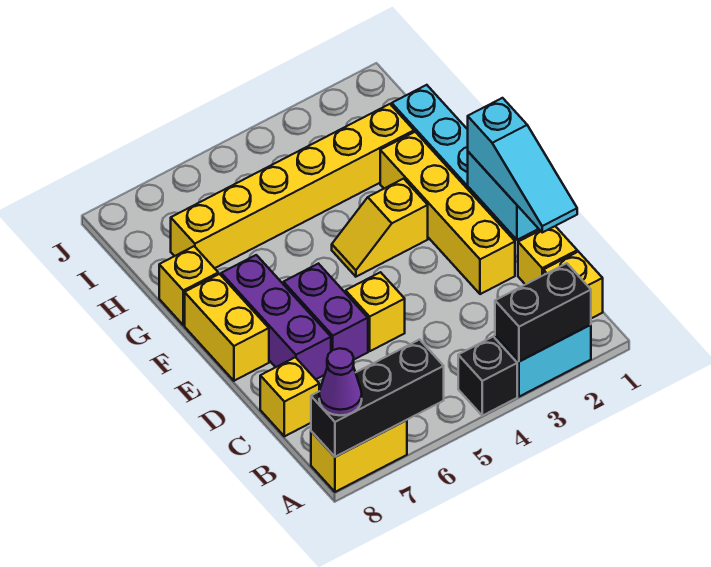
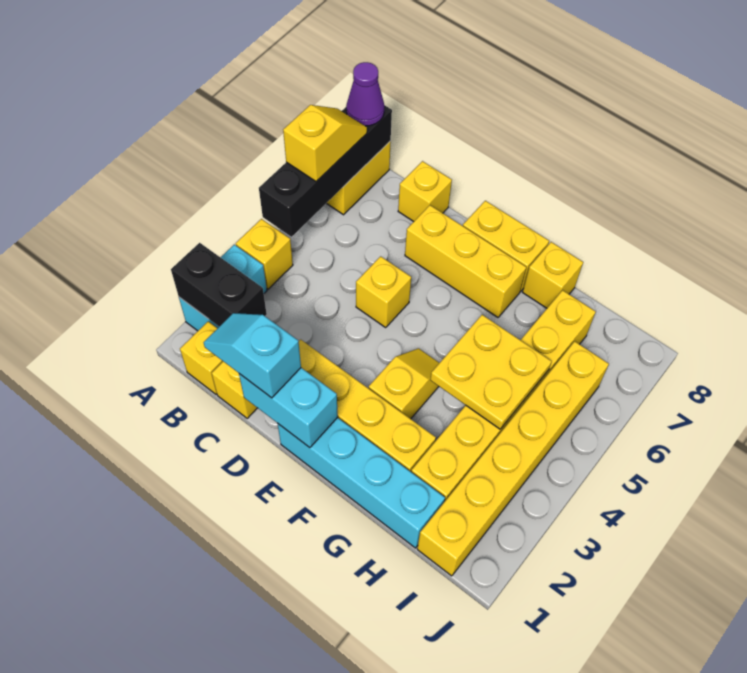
black brick A2:A3 level 2 -> black brick A2:B2 level 2
black brick A4 level 1 -> yellow brick A4 level 1
black brick A6:A8 level 2 -> black brick A5:A8 level 2
none -> yellow slope A6:A7 level 3 top 6
cyan slope C1:E1 level 3 top E -> cyan slope C1:D1 level 3 top D
purple brick D6:E6 level 1 -> none
purple brick D7:F7 level 1 -> yellow brick D7:F7 level 1
none -> yellow plate G4:H5 level 2
none -> yellow brick I1:I6 level 1

